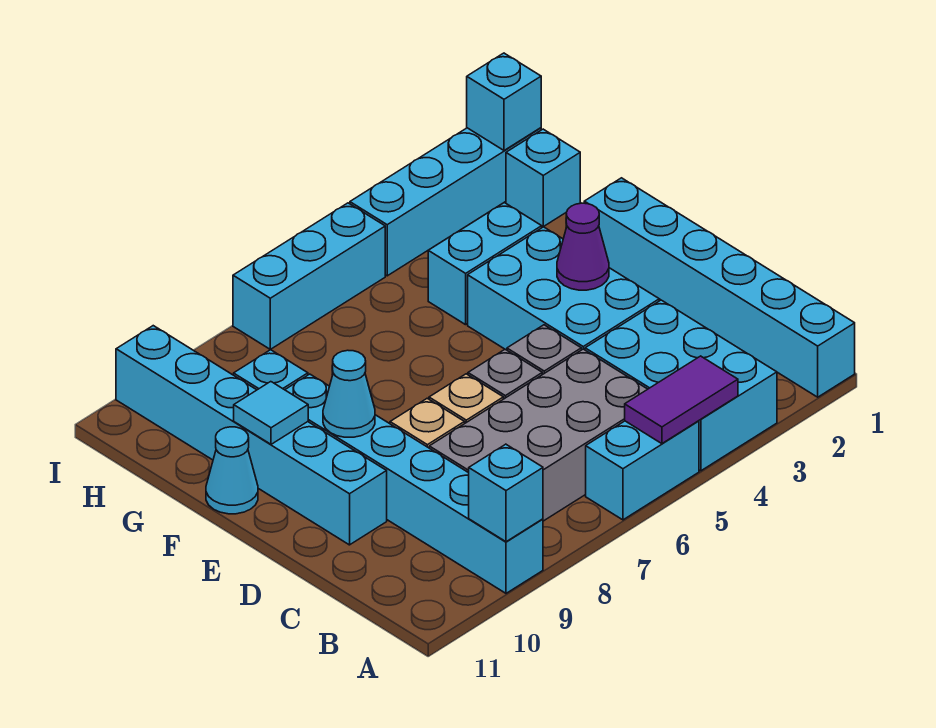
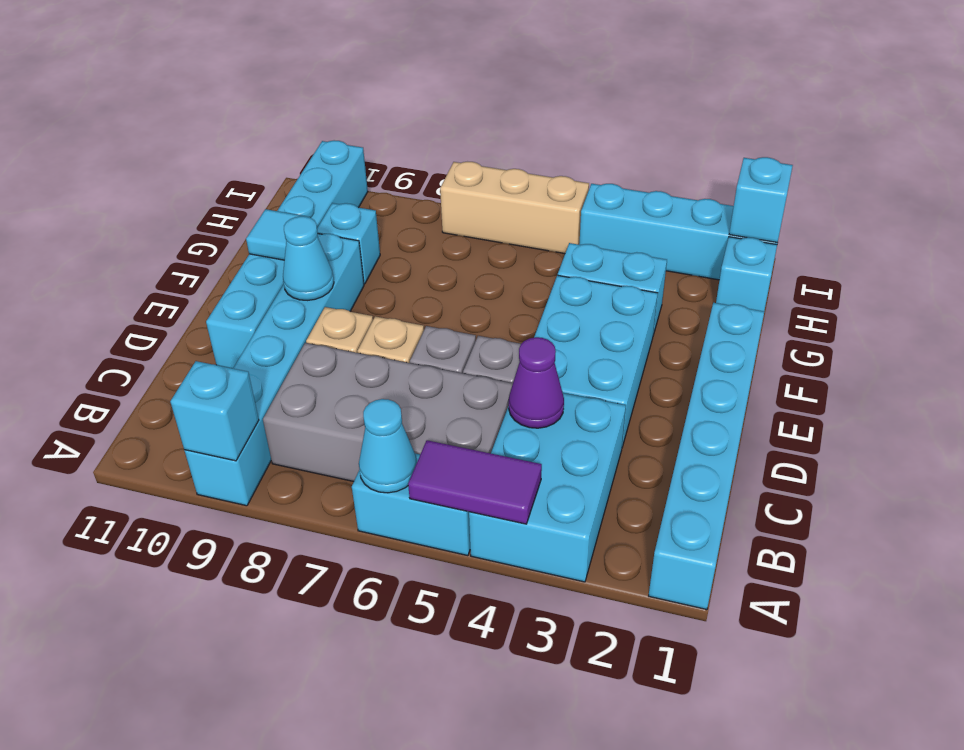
purple cone E3 level 2 -> purple cone C4 level 2
cyan cone F11 level 1 -> cyan cone A6 level 2
cyan brick I5:I7 level 1 -> tan brick I5:I7 level 1

